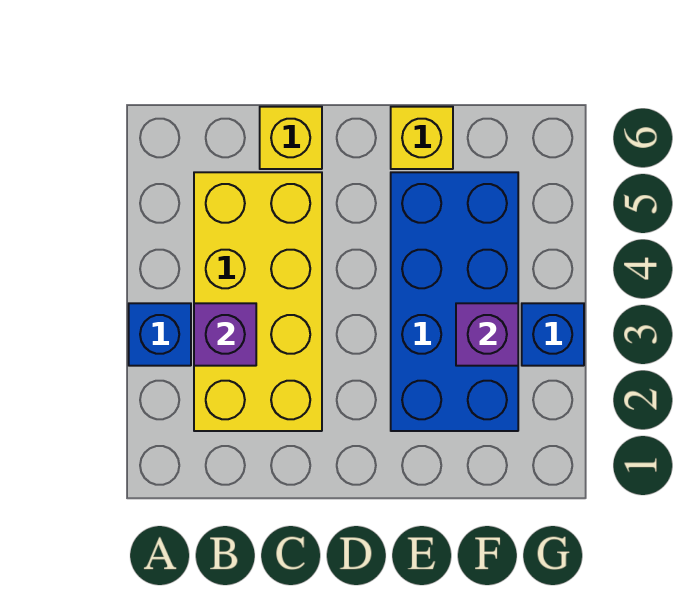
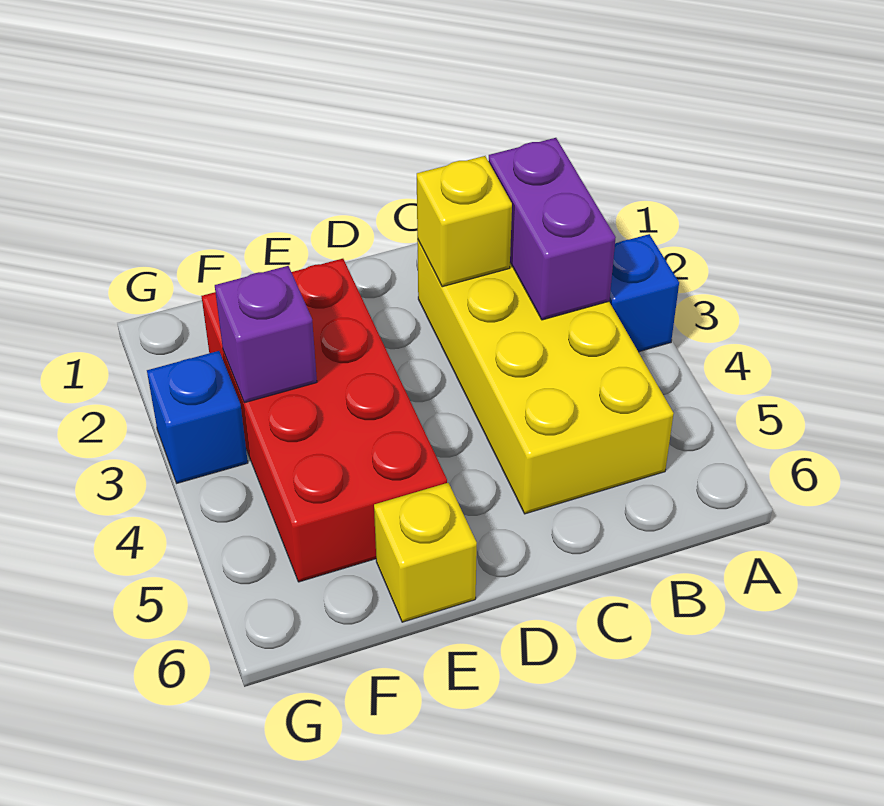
purple brick B3 level 2 -> purple brick B2:B3 level 2
yellow brick C6 level 1 -> yellow brick C2 level 2
blue brick E2:F5 level 1 -> red brick E2:F5 level 1

